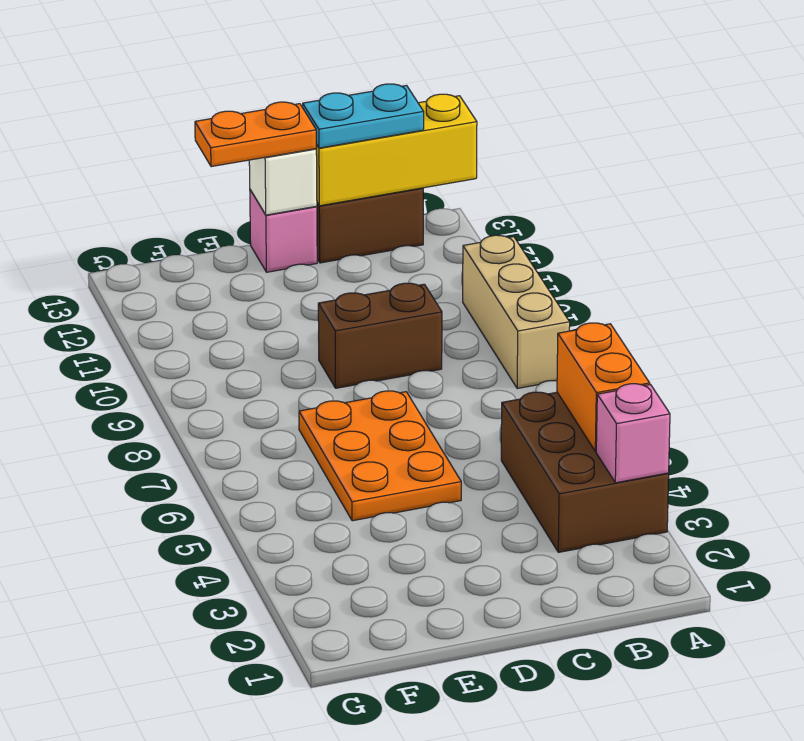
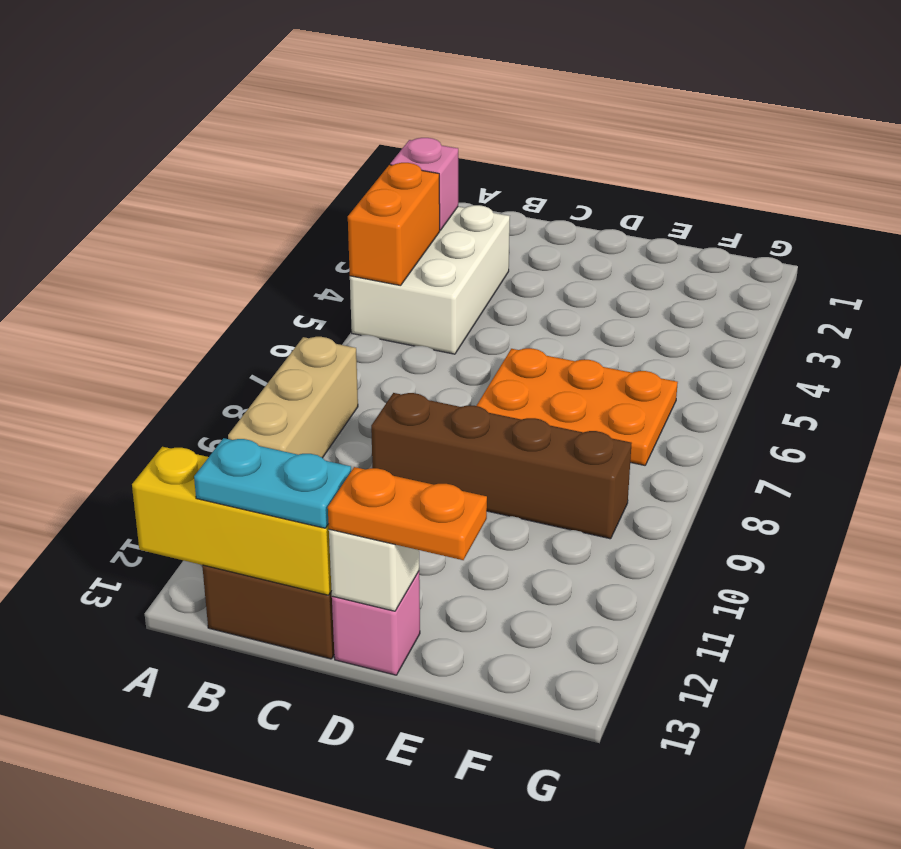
brown brick A3:B5 level 1 -> white brick A3:B5 level 1
brown brick C9:D9 level 1 -> brown brick C9:F9 level 1
orange plate D5:E7 level 1 -> orange plate D6:F7 level 1

